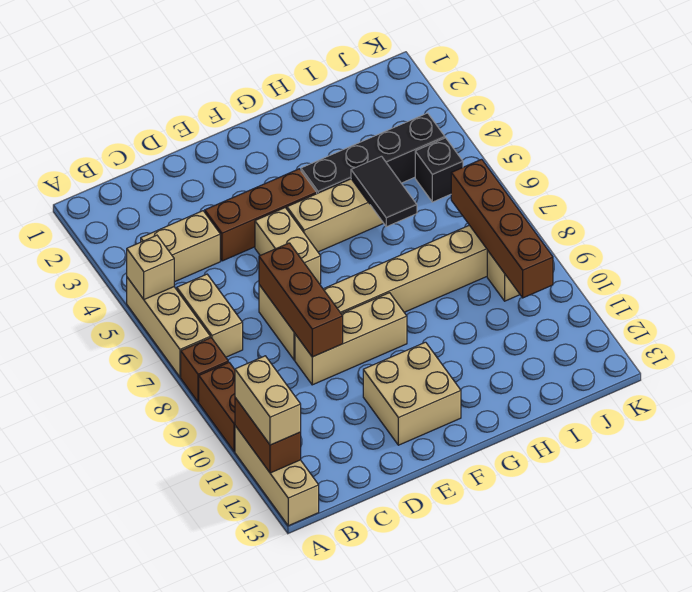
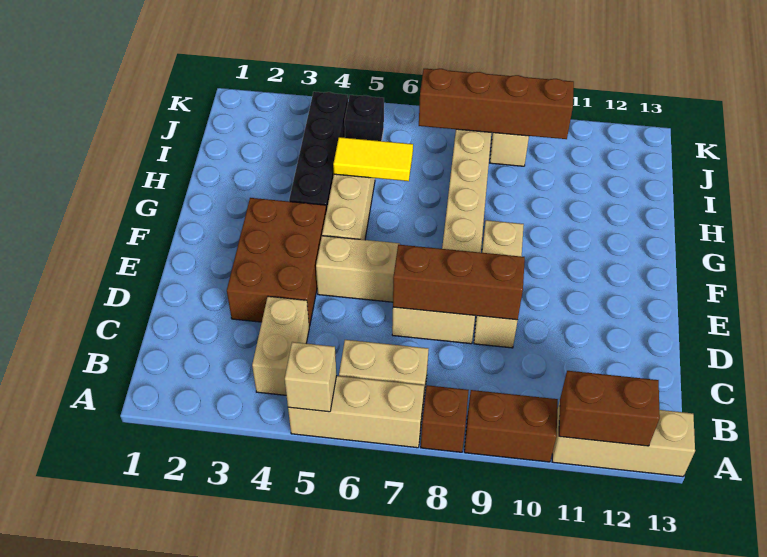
tan brick A11:A12 level 3 -> none
brown brick D4:F4 level 1 -> brown brick D3:F4 level 1
tan brick E11:F12 level 1 -> none
black tile H5:H6 level 2 -> yellow tile H5:H6 level 2

